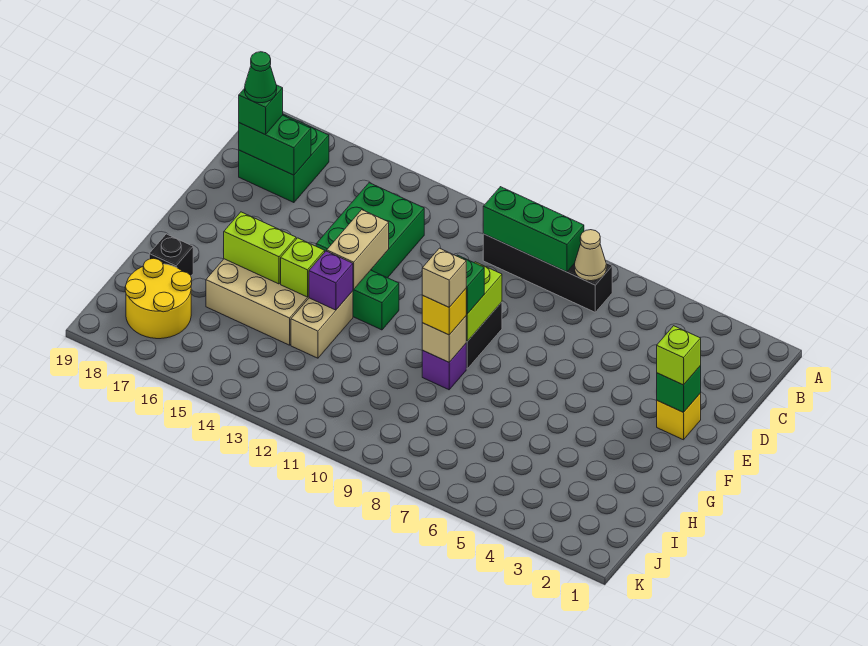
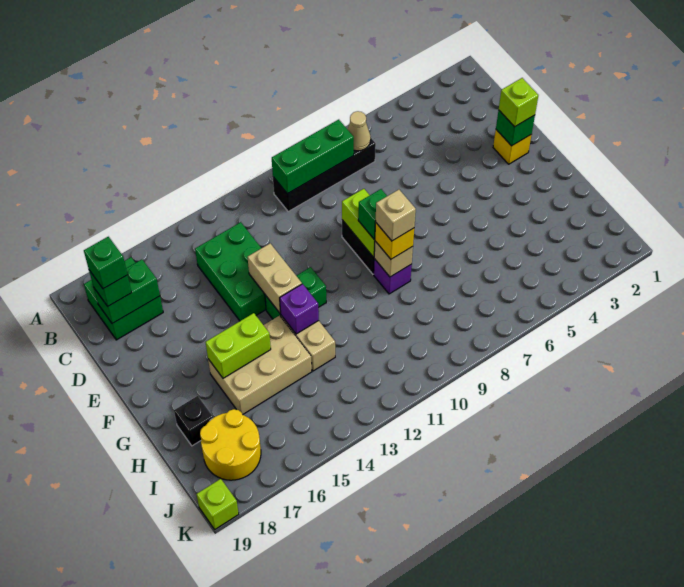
green cone C18 level 4 -> green brick C18 level 4
lime brick G14 level 2 -> lime brick K19 level 1

